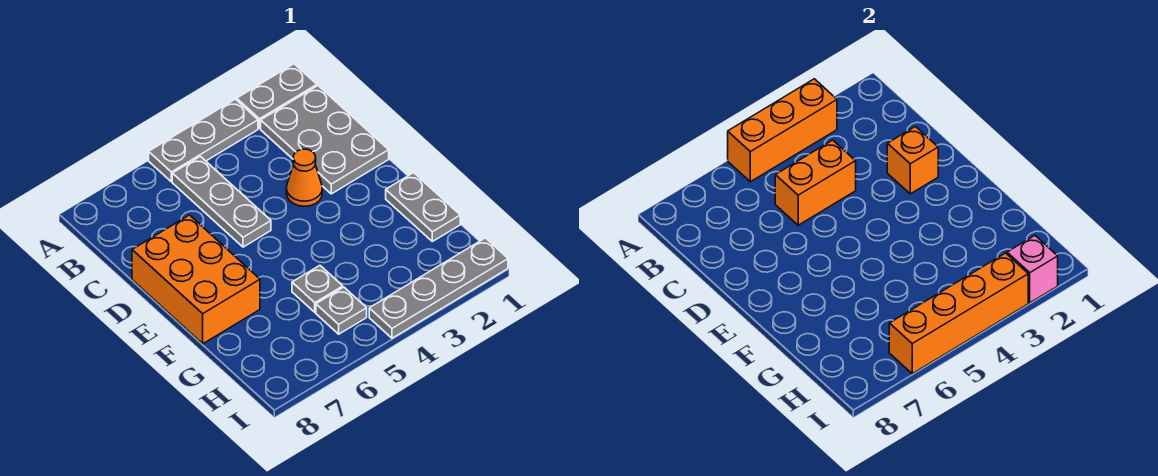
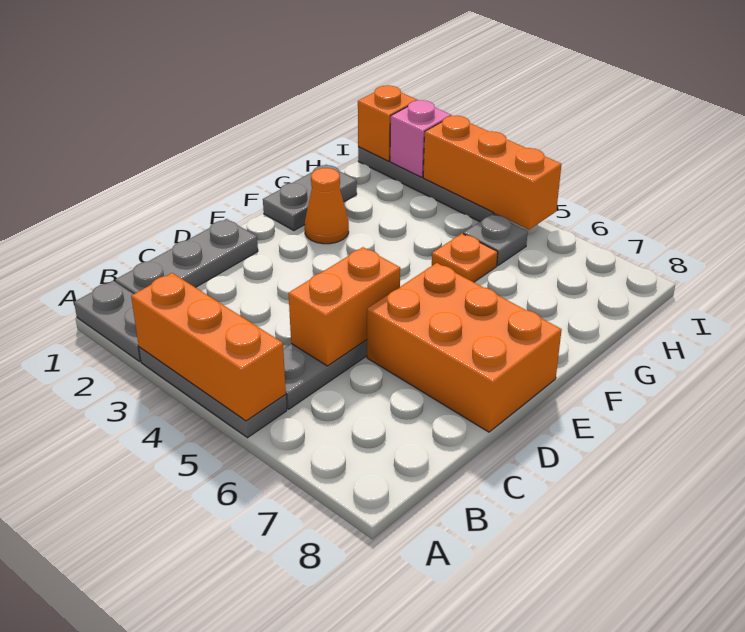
grey plate B1:D2 level 1 -> grey plate B1:D1 level 1
orange brick C4:C5 level 2 -> orange brick C5:D5 level 2
orange brick D2 level 2 -> orange brick I1 level 2
orange cone D3 level 1 -> orange cone F2 level 1
orange brick D7:F8 level 1 -> orange brick D6:E8 level 1
grey plate G5 level 1 -> orange plate G5 level 1
orange brick I3:I6 level 2 -> orange brick I3:I5 level 2

